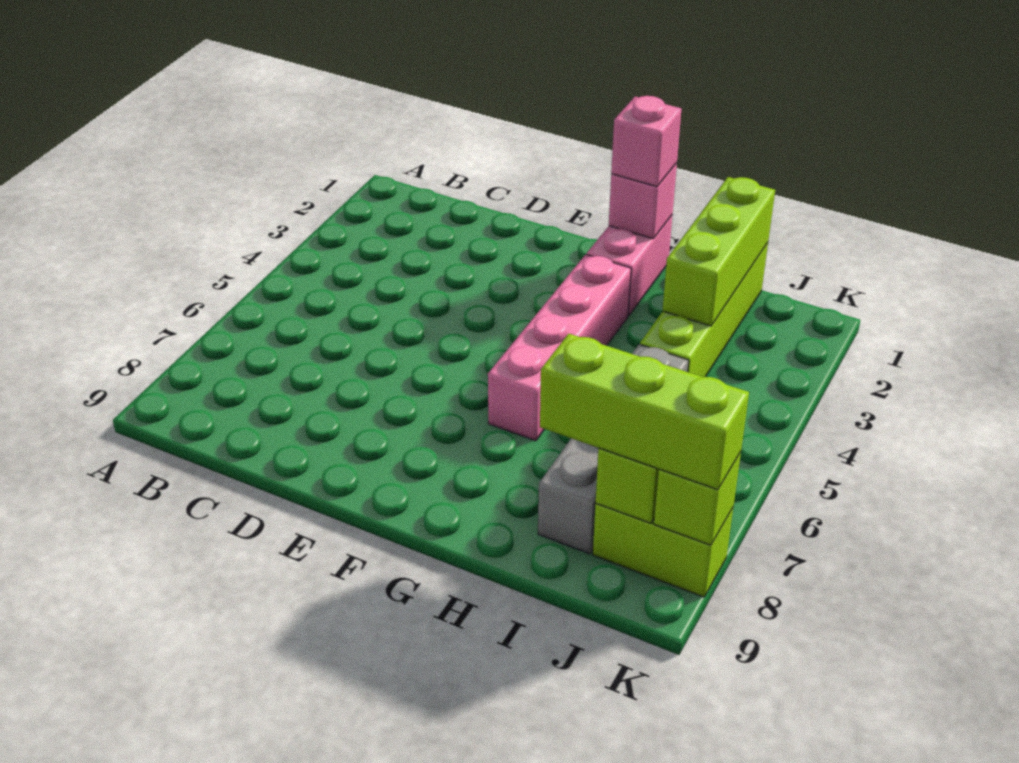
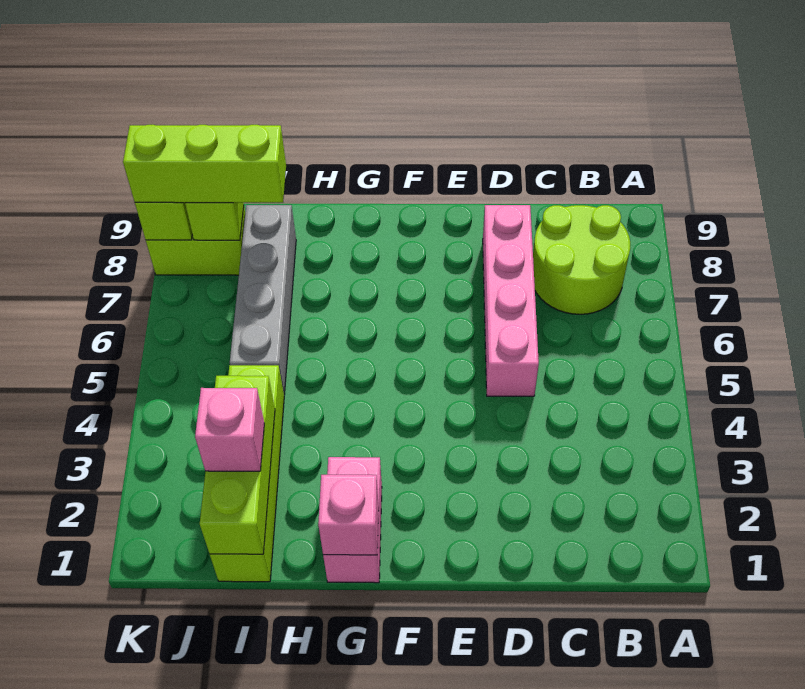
none -> lime round brick B7:C8 level 1
pink brick G1 level 3 -> pink brick I2 level 3
pink brick G3:G6 level 1 -> pink brick D5:D8 level 1

